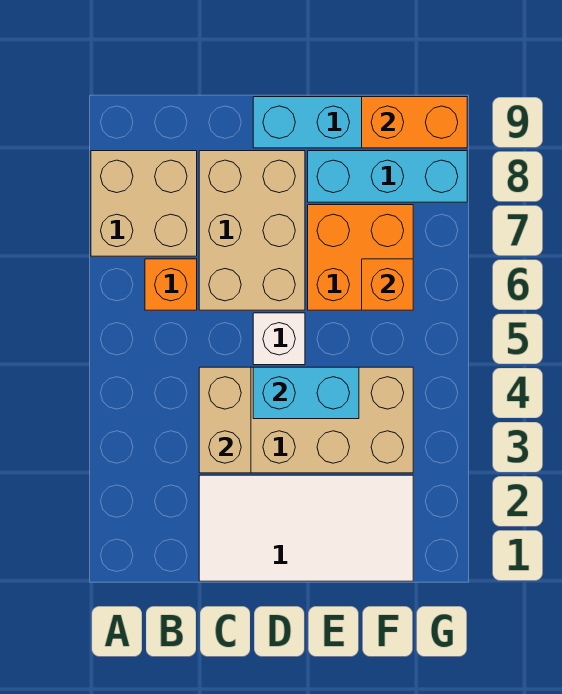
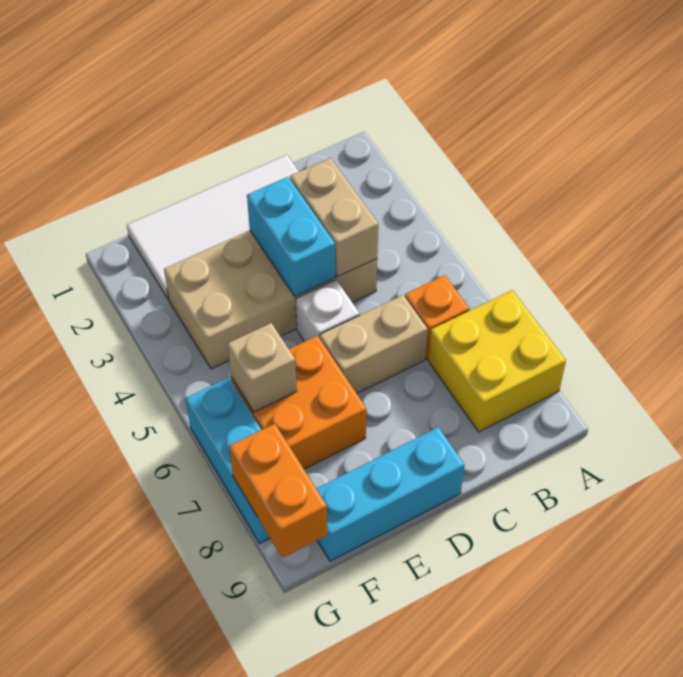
tan brick A7:B8 level 1 -> yellow brick A7:B8 level 1
tan brick C6:D8 level 1 -> tan brick C6:D6 level 1
cyan brick D4:E4 level 2 -> cyan brick D3:D4 level 2
cyan brick E8:G8 level 1 -> cyan brick G6:G8 level 1
orange brick F6 level 2 -> tan brick F6 level 2
orange brick F9:G9 level 2 -> orange brick G8:G9 level 2

